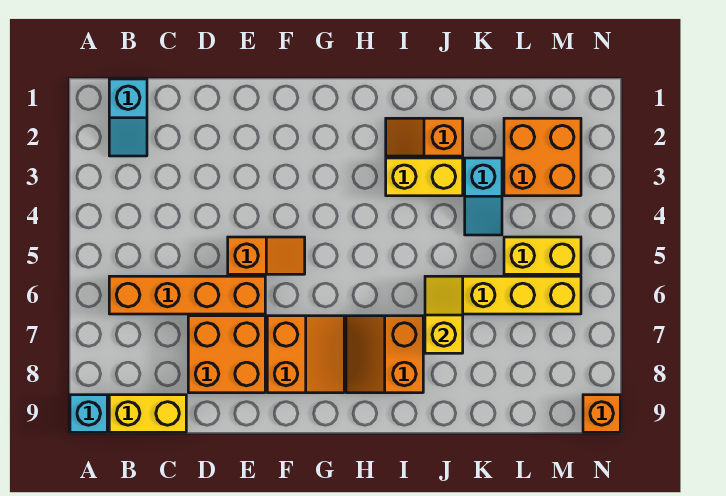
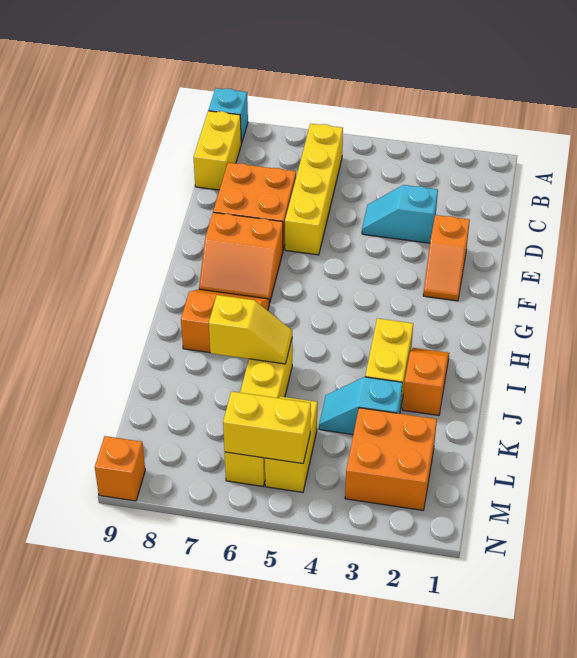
cyan slope B1:B2 level 1 top 1 -> cyan slope D3:D4 level 1 top 3
orange brick B6:E6 level 1 -> yellow brick B6:E6 level 1
orange slope E5:F5 level 1 top E -> orange slope E2:F2 level 1 top E
none -> yellow brick M5:M6 level 2

